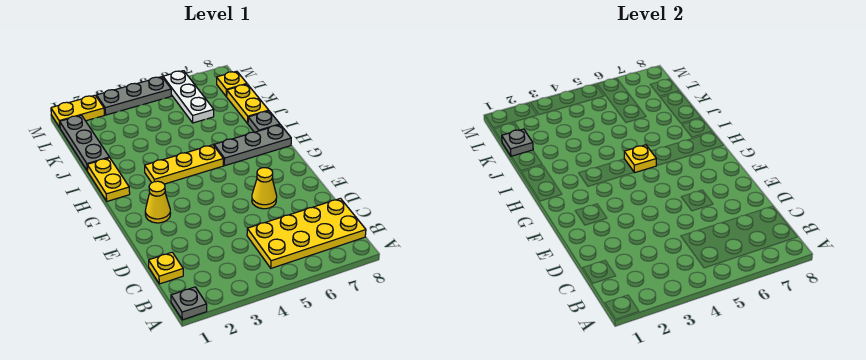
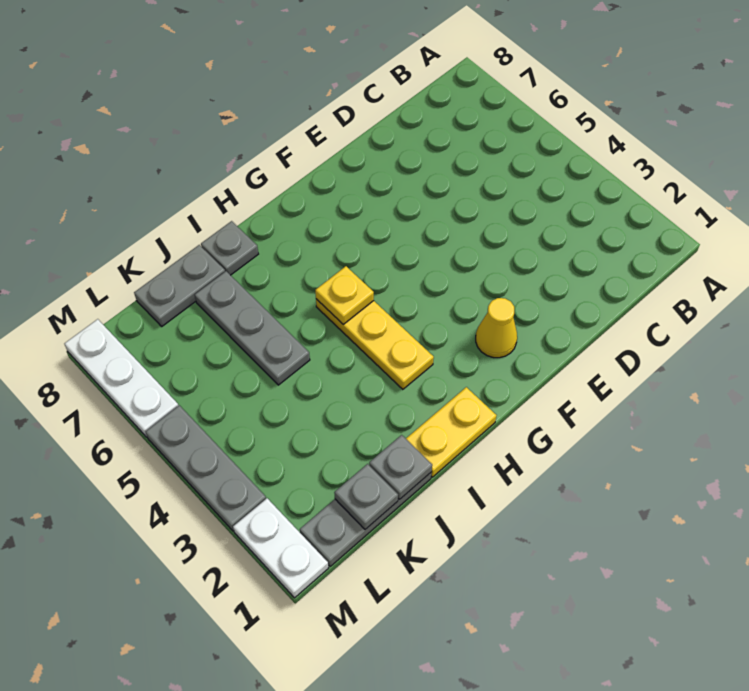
grey plate A1 level 1 -> grey plate J1 level 2
yellow plate B5:C8 level 1 -> none
yellow plate C1 level 1 -> none
yellow cone E6 level 1 -> none
grey plate H6:H8 level 1 -> grey plate J5:J7 level 1
yellow plate J8:K8 level 1 -> grey plate J8:K8 level 1
white plate K6:M6 level 1 -> white plate M6:M8 level 1
yellow plate L8 level 1 -> none
yellow plate M1:M2 level 1 -> white plate M1:M2 level 1

